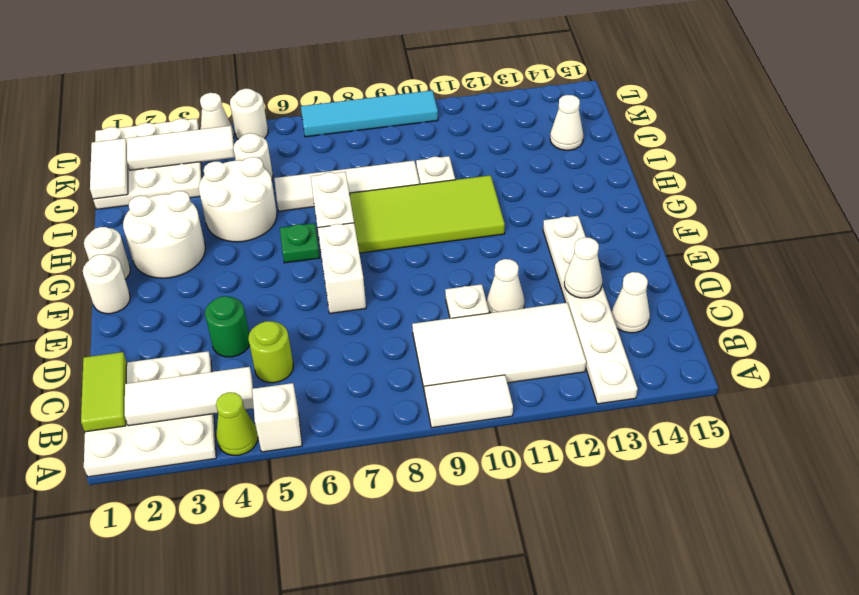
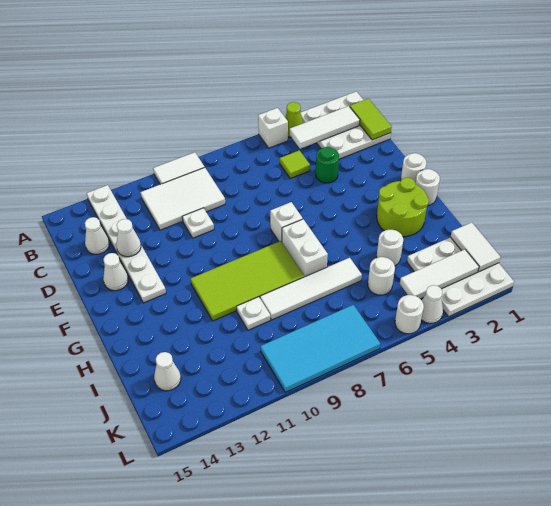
white tile B9:C12 level 1 -> white tile B9:C11 level 1
lime round brick C5 level 1 -> lime tile C5 level 1
white cone D11 level 1 -> white cone E14 level 1
white brick E7:F7 level 1 -> white brick F7 level 1
white round brick G2:H3 level 1 -> lime round brick G2:H3 level 1
green plate G6 level 1 -> none
white round brick H4:I5 level 1 -> white round brick I4 level 1
cyan tile L7:L10 level 1 -> cyan tile K7:L10 level 1

